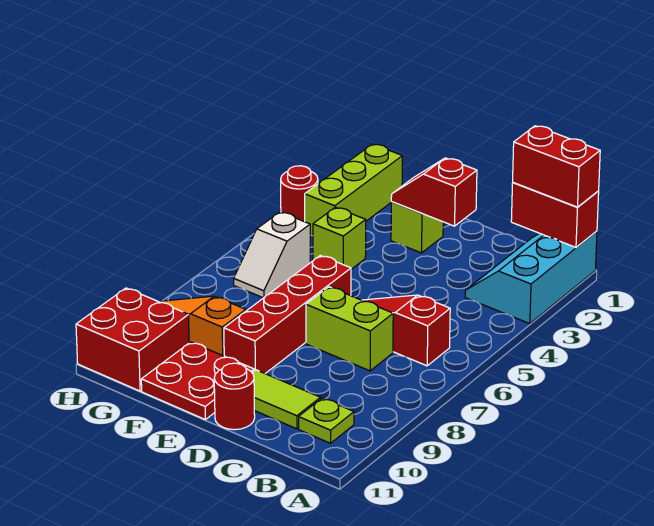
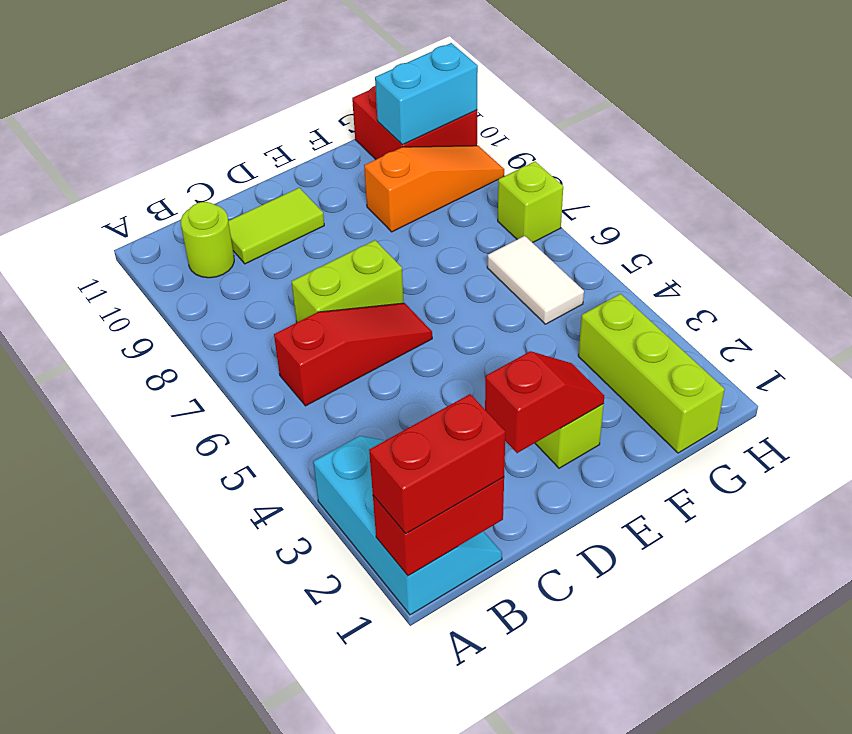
lime plate B10 level 1 -> lime round brick B10 level 1
red round brick D11 level 1 -> none
red brick E6:E9 level 1 -> none
red plate E10:F11 level 1 -> none
lime brick F4 level 1 -> lime brick H7 level 1
white slope G5:G6 level 1 top 5 -> white tile G5:G6 level 1
none -> cyan brick G10:H10 level 2
red round brick H3 level 1 -> none

